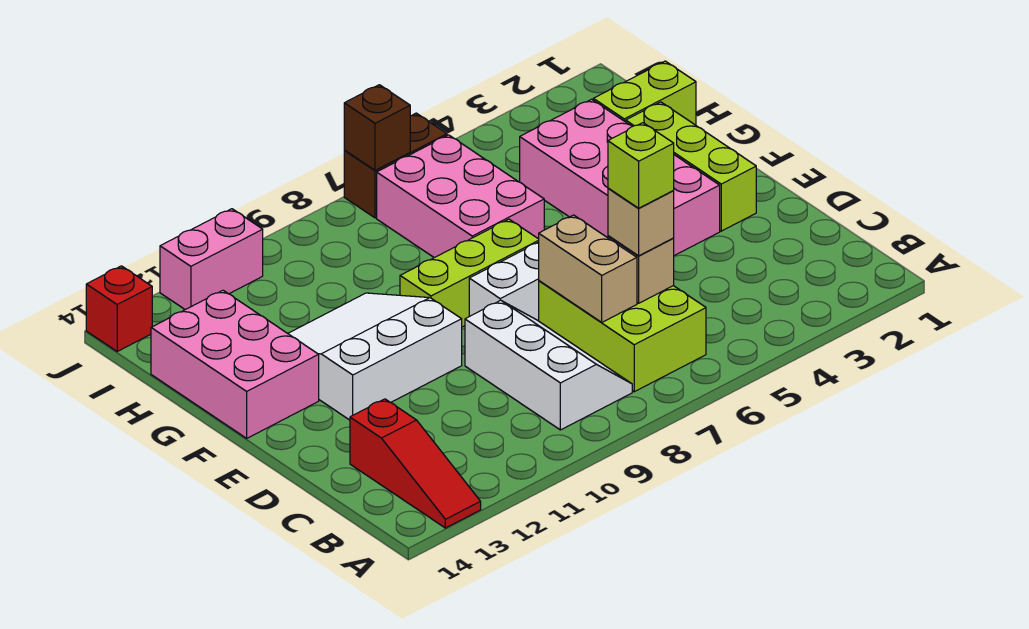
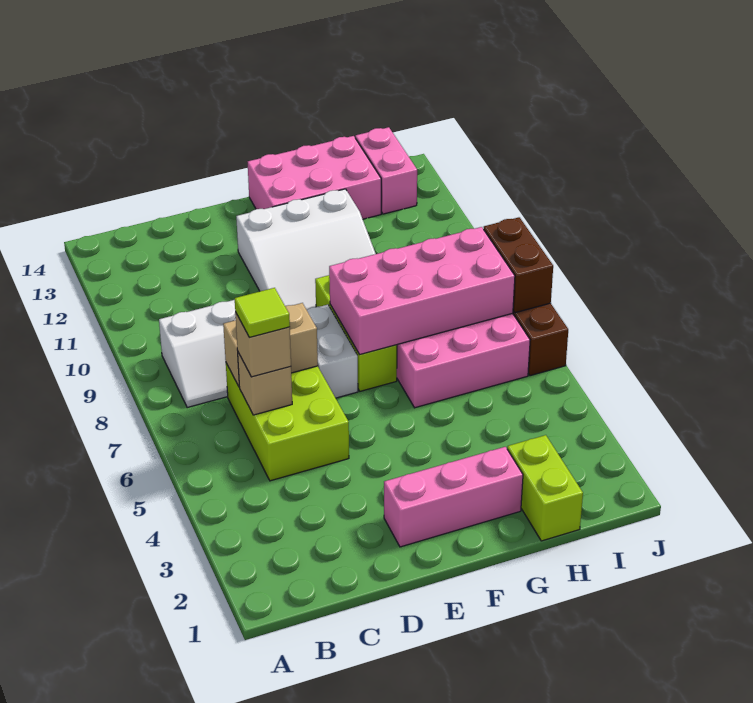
red slope A13:C13 level 1 top C -> none
lime brick B6:D7 level 1 -> lime brick C5:D7 level 1
lime brick C6 level 4 -> lime tile C6 level 4
lime brick E2:G2 level 1 -> pink brick E2:G2 level 1
pink brick E3:H4 level 1 -> pink brick F7:I8 level 2
white slope E10:G12 level 1 top E -> white slope E10:G12 level 1 top 12
brown brick J7 level 2 -> brown brick J7:J8 level 2
pink brick J11:J12 level 1 -> pink brick I13:I14 level 1
red brick J14 level 1 -> none

